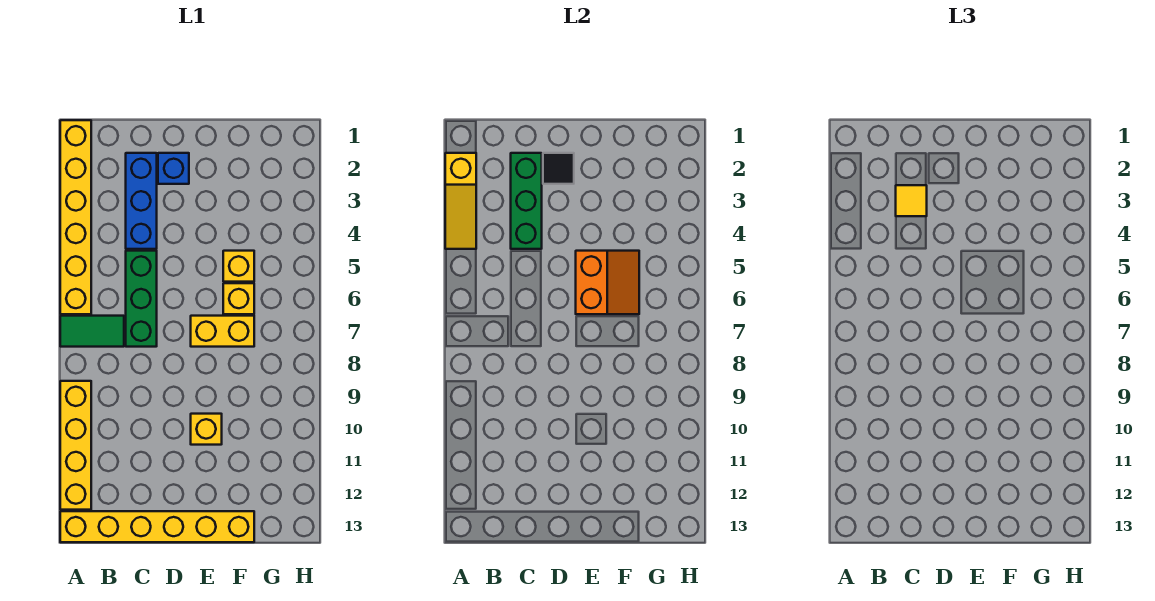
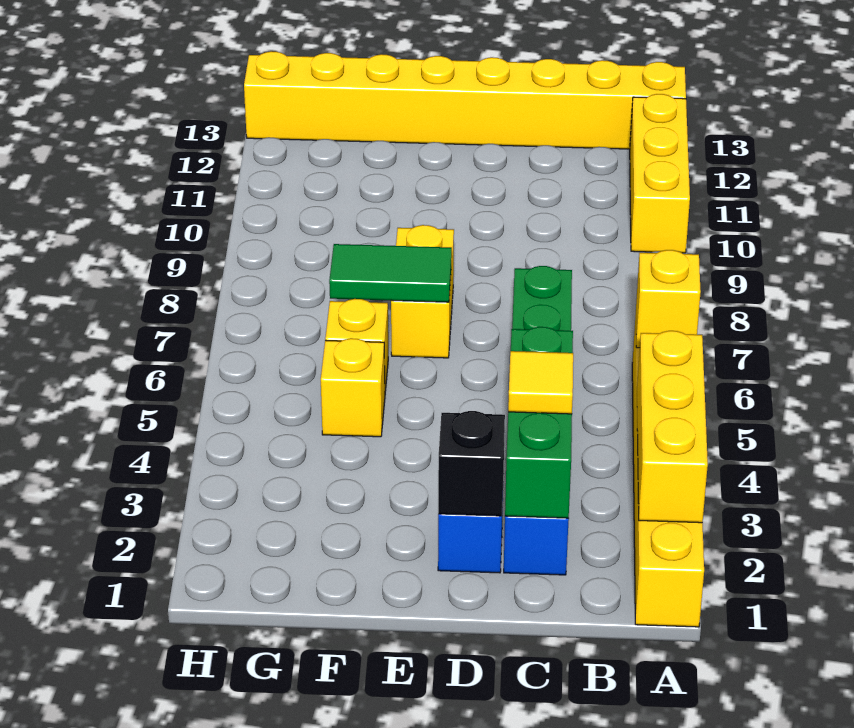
yellow slope A2:A4 level 2 top 2 -> yellow brick A2:A4 level 2
green tile A7:B7 level 1 -> green tile E7:F7 level 2
yellow brick A9:A12 level 1 -> yellow brick A10:A12 level 1
yellow brick A13:F13 level 1 -> yellow brick A13:H13 level 1
black tile D2 level 2 -> black brick D2 level 2
orange slope E5:F6 level 2 top E -> none
yellow brick E7:F7 level 1 -> yellow brick E7:E8 level 1
yellow brick E10 level 1 -> yellow brick A6 level 2

